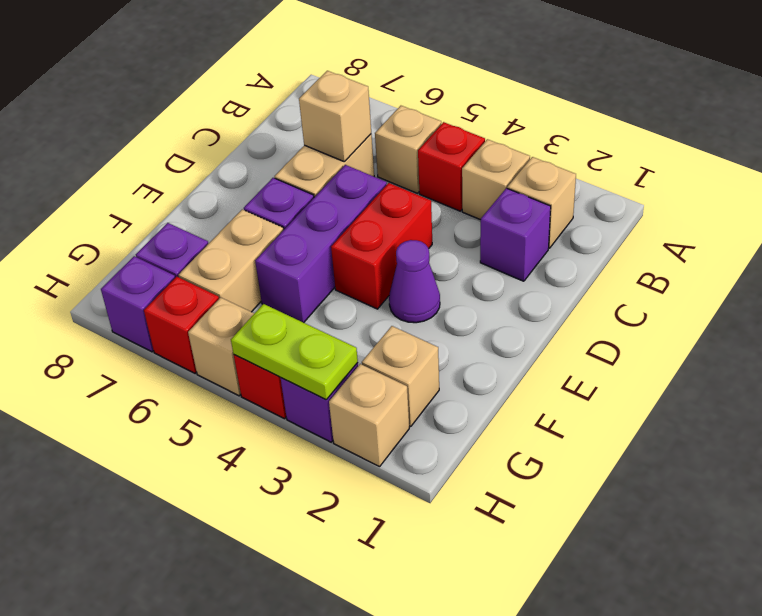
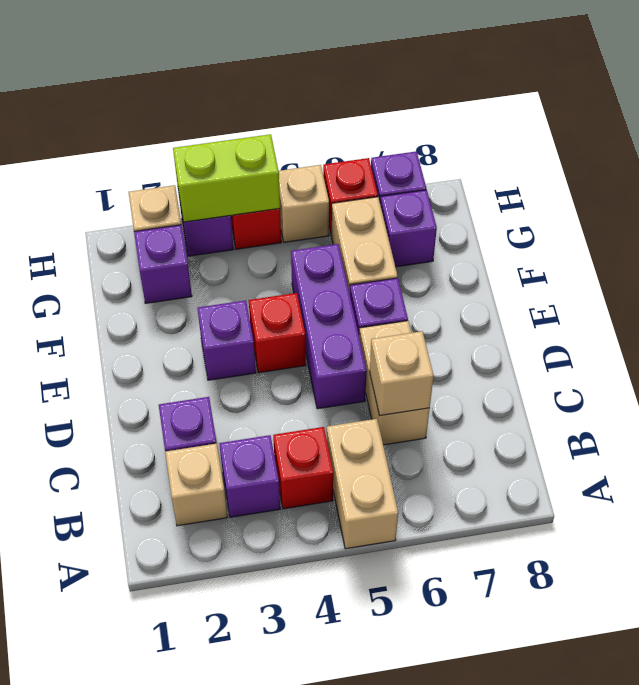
tan brick B3 level 1 -> purple brick B3 level 1
tan brick B5 level 1 -> tan brick A5:B5 level 1
red brick D4:E4 level 1 -> red brick E4 level 1
purple cone E3 level 1 -> purple brick E3 level 1
tan brick G2 level 1 -> purple brick G2 level 1
lime plate H3:H4 level 2 -> lime brick H3:H4 level 2

